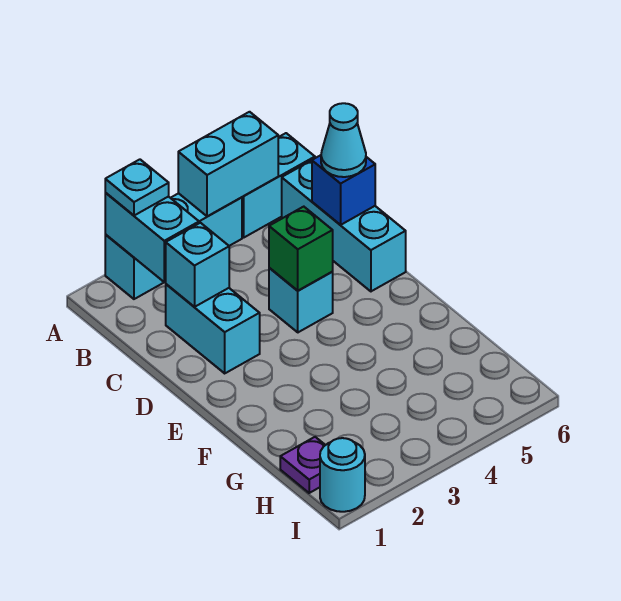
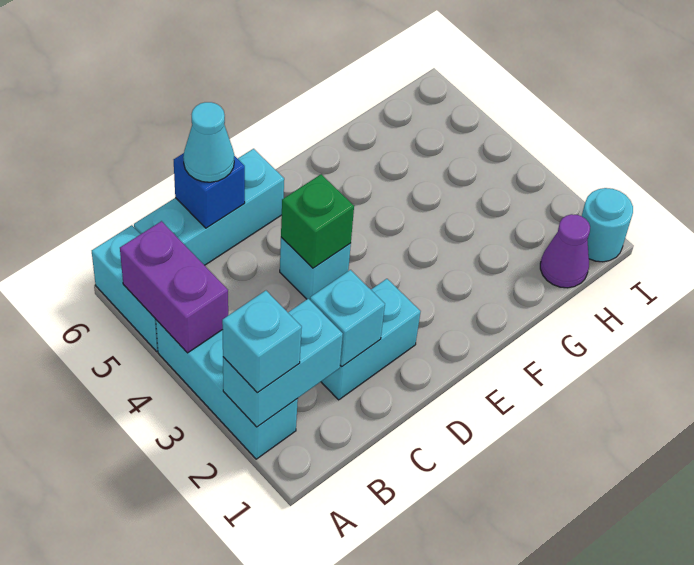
cyan plate A2 level 3 -> cyan brick A2 level 3
cyan brick A4:A5 level 2 -> purple brick A4:A5 level 2
purple plate H1 level 1 -> purple cone H1 level 1

